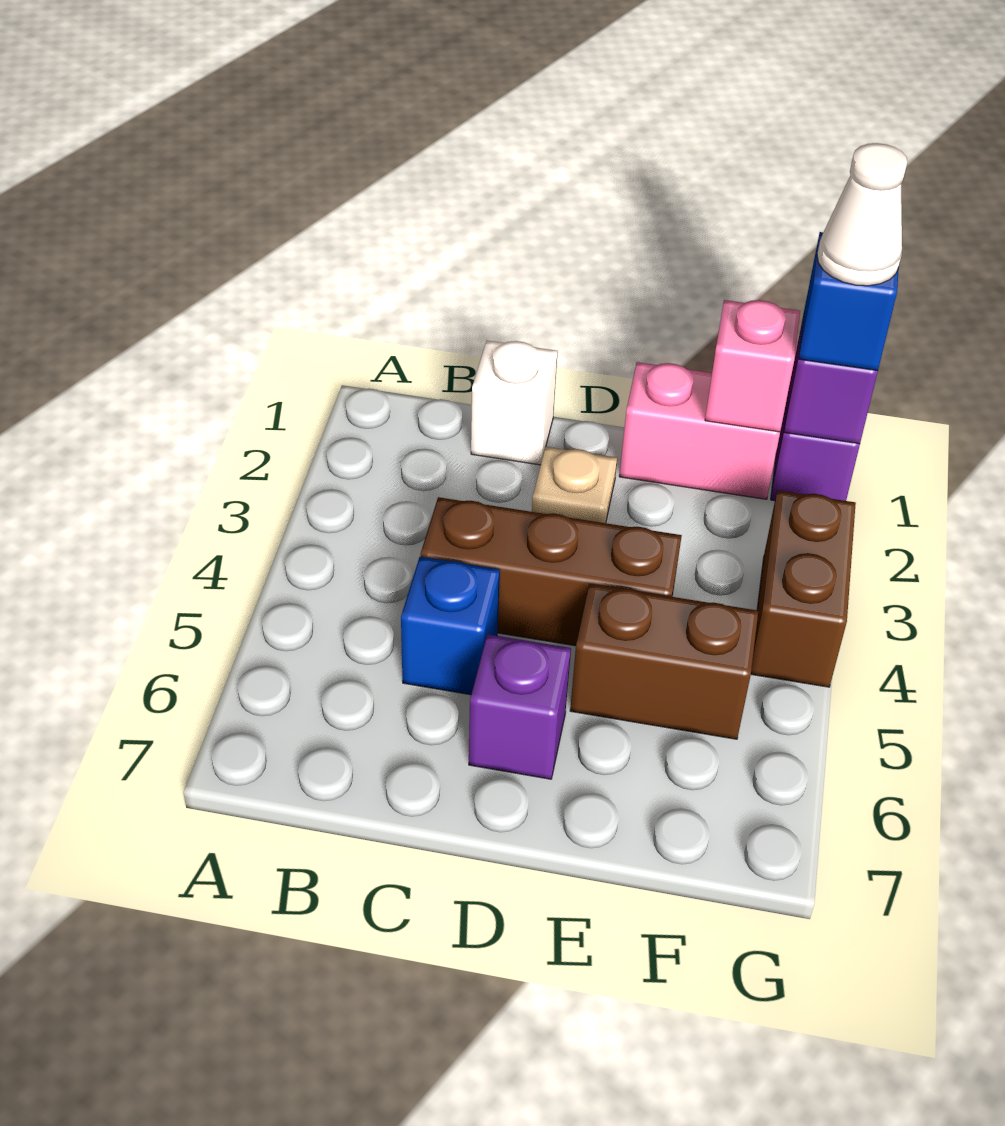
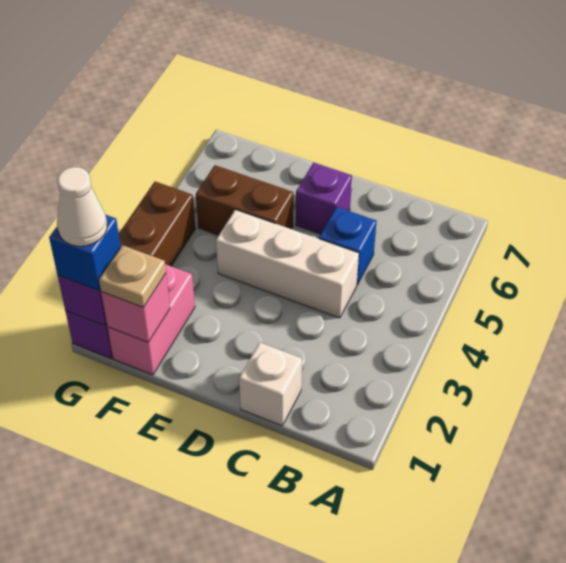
brown brick C4:E4 level 1 -> white brick C4:E4 level 1
tan plate D2 level 1 -> tan plate F1 level 3
pink brick E1:F1 level 1 -> pink brick F1:F2 level 1

